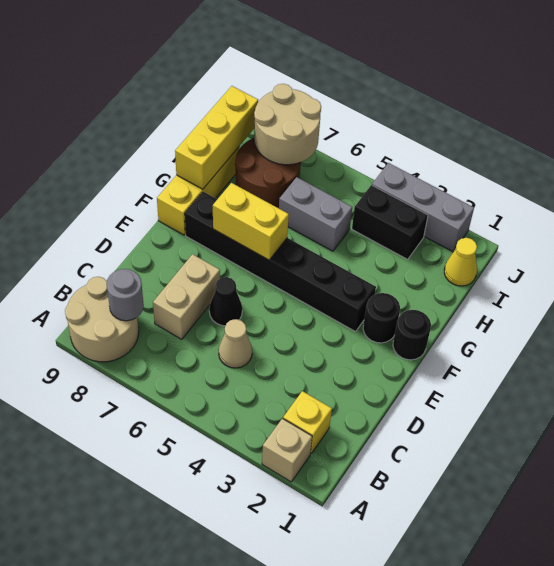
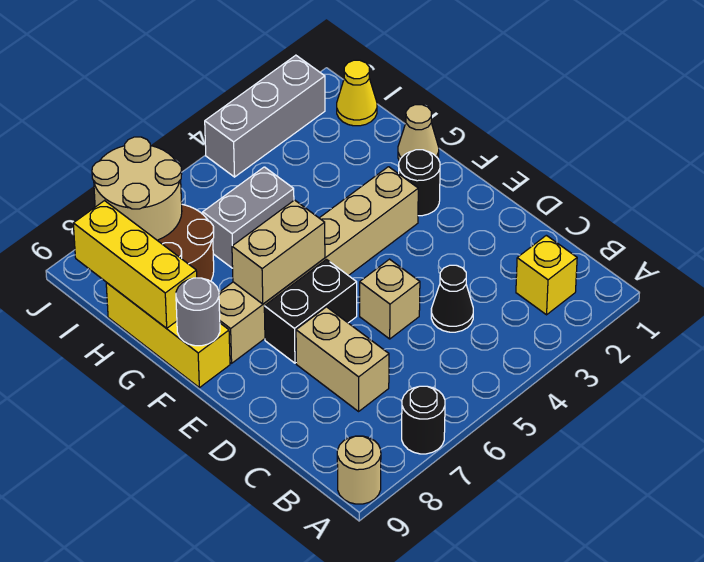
tan brick A2 level 1 -> tan brick D5 level 1
tan round brick A8:B9 level 1 -> tan round brick A9 level 1
grey round brick B8 level 2 -> grey round brick F9 level 2
tan cone C5 level 1 -> tan cone G1 level 1
black cone D6 level 1 -> black cone C4 level 1
black round brick F1 level 1 -> black round brick A7 level 1
black brick F3:F8 level 1 -> tan brick F3:F8 level 1
yellow brick F6:F7 level 2 -> tan brick F6:F7 level 2
black brick I3:I4 level 1 -> black brick E6:E7 level 1

